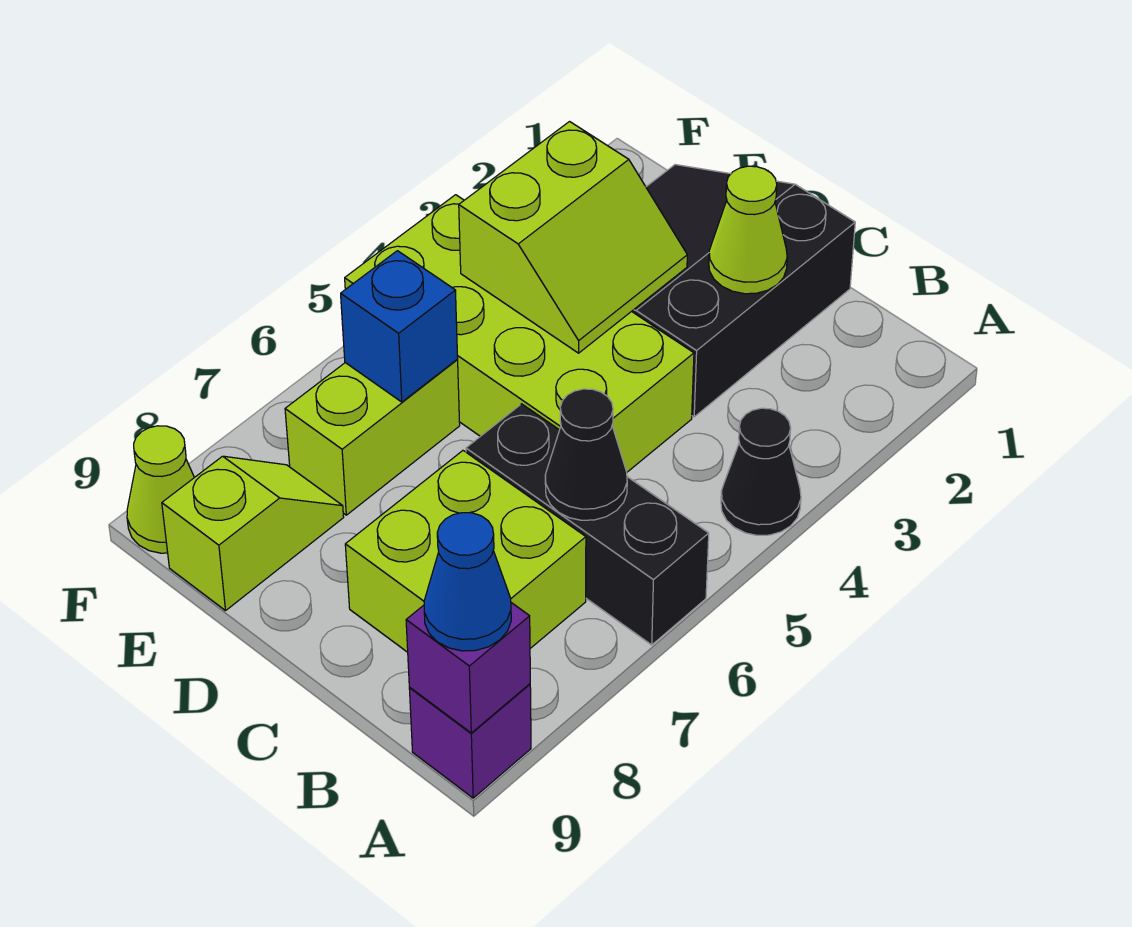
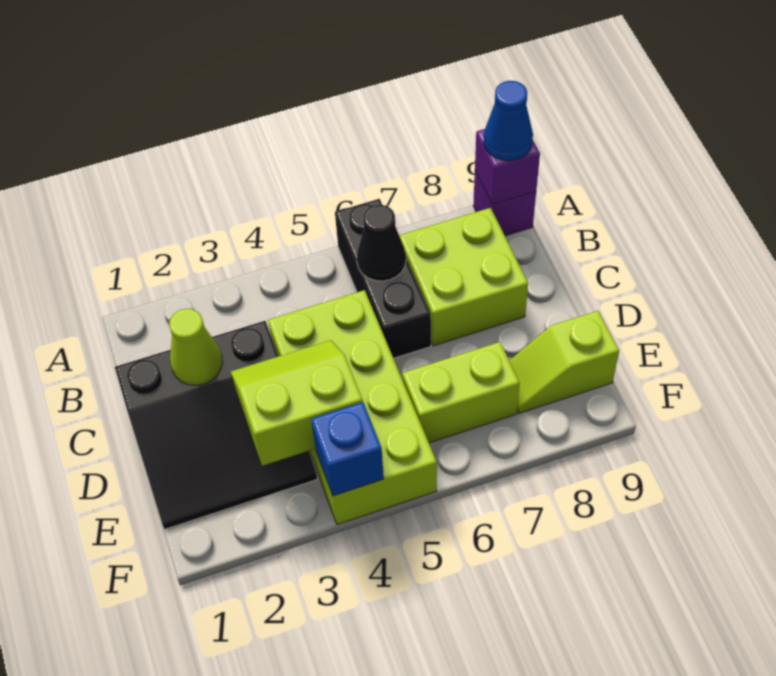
black cone A4 level 1 -> none
blue brick E6 level 2 -> blue brick F4 level 2
lime cone F9 level 1 -> none

